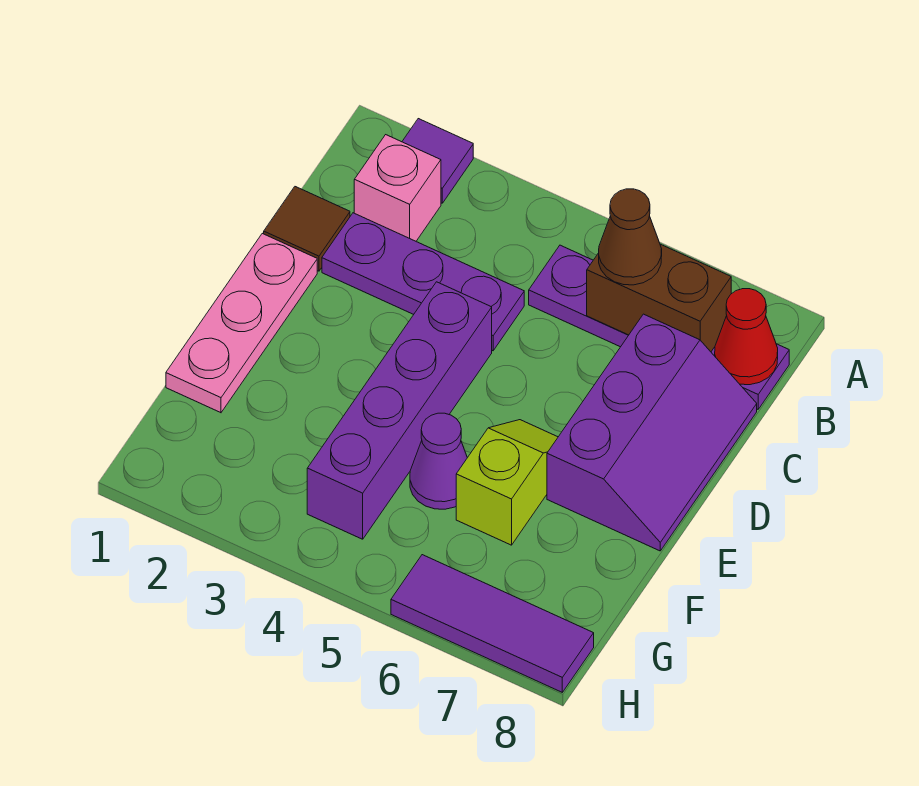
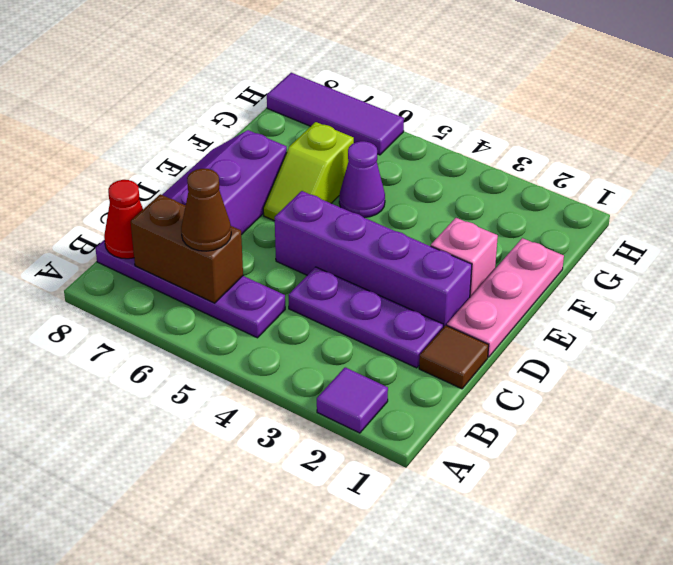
pink brick B2 level 1 -> pink brick E2 level 1
purple brick D4:G4 level 1 -> purple brick D2:D5 level 1

